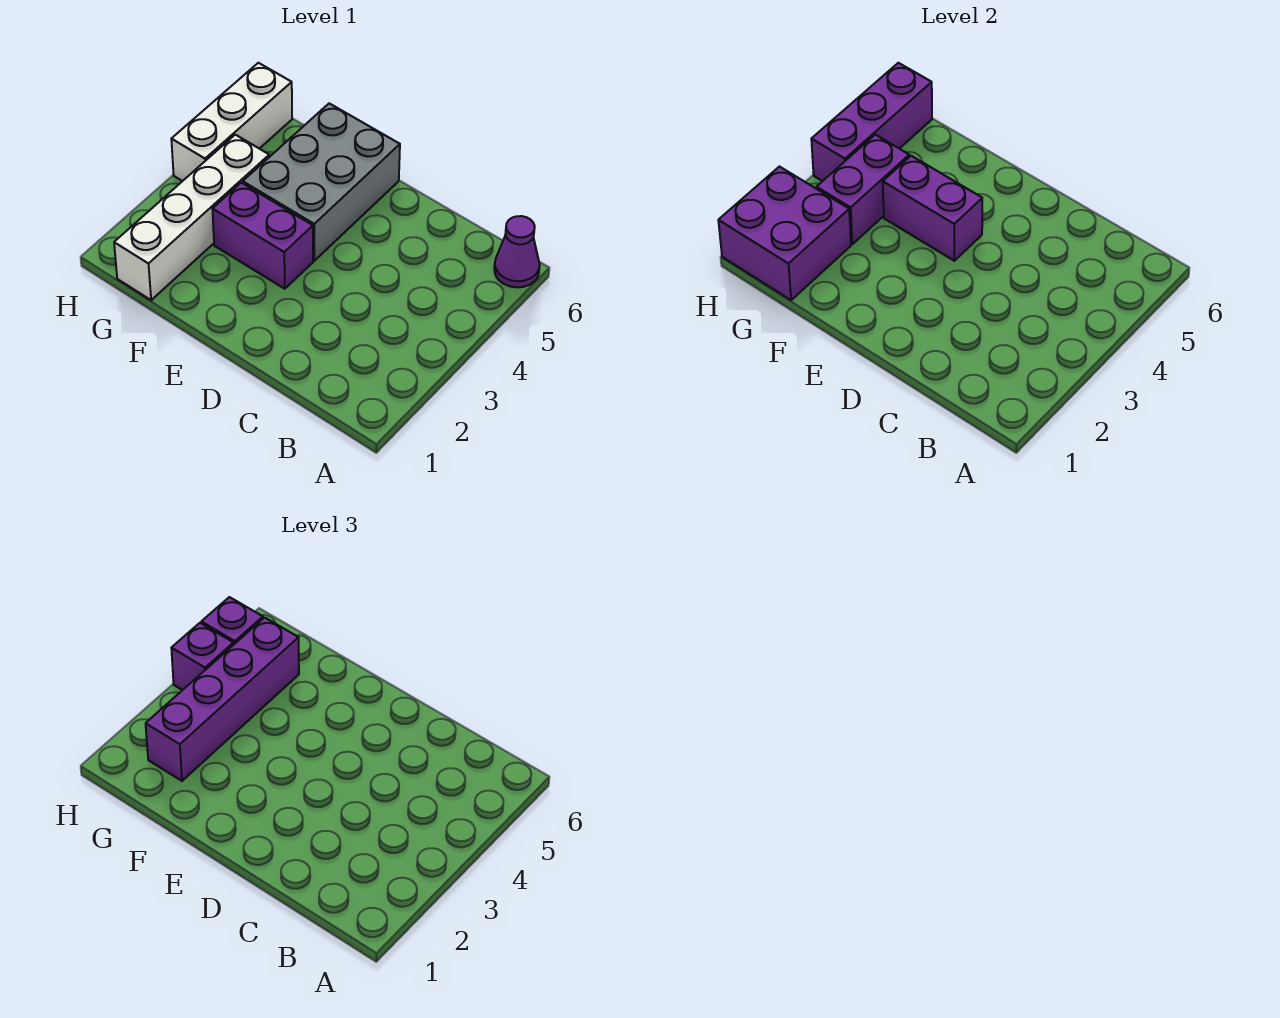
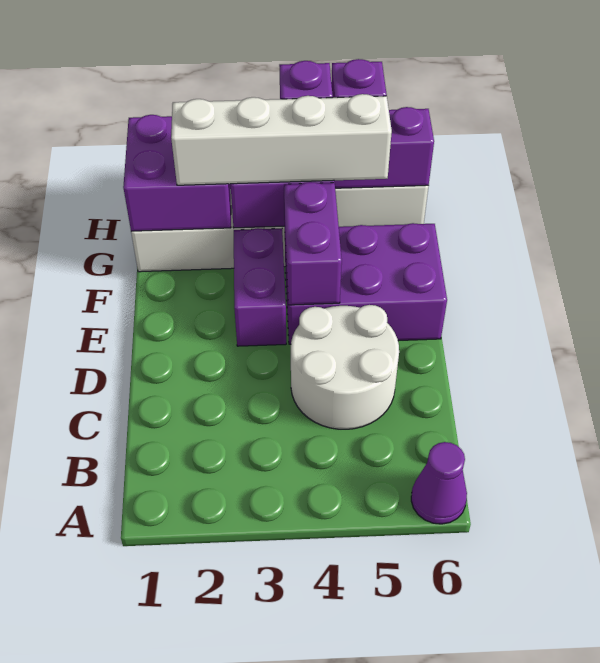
none -> white round brick C4:D5 level 1
grey brick E4:F6 level 1 -> purple brick E4:F6 level 1
purple brick G2:G5 level 3 -> white brick G2:G5 level 3

